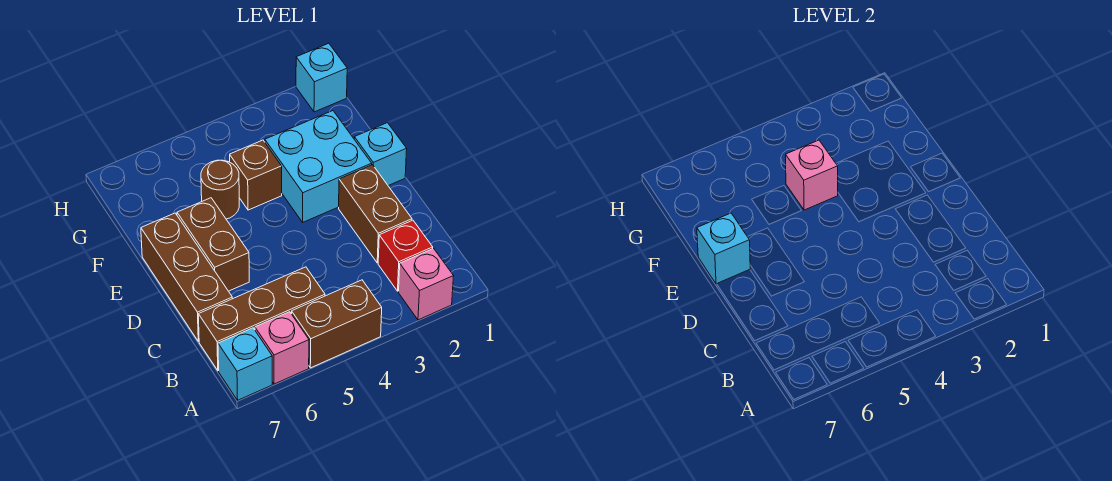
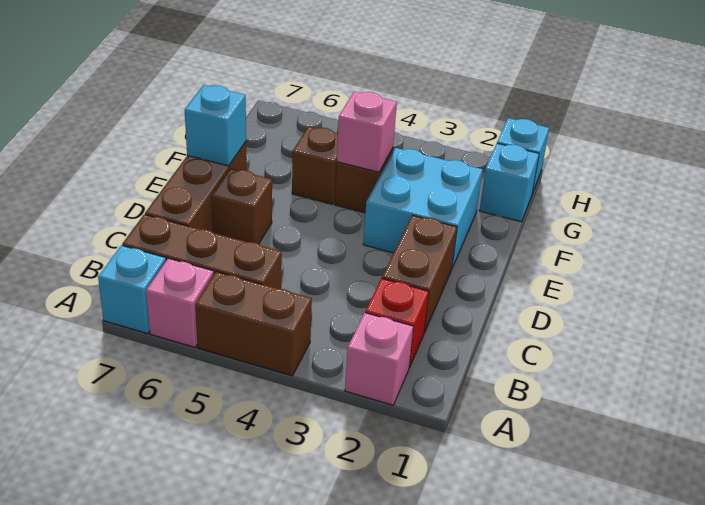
brown brick D6:E6 level 1 -> brown brick D6 level 1
cyan brick E1 level 1 -> cyan brick G1 level 1
brown round brick F5 level 1 -> brown brick F5 level 1

